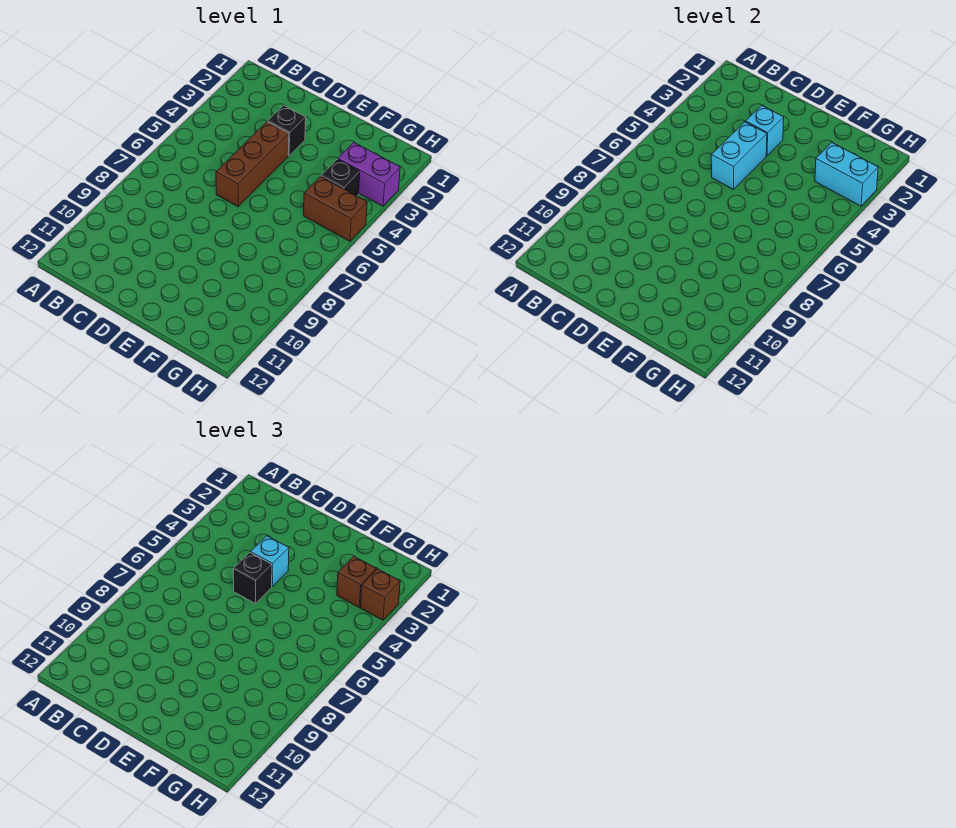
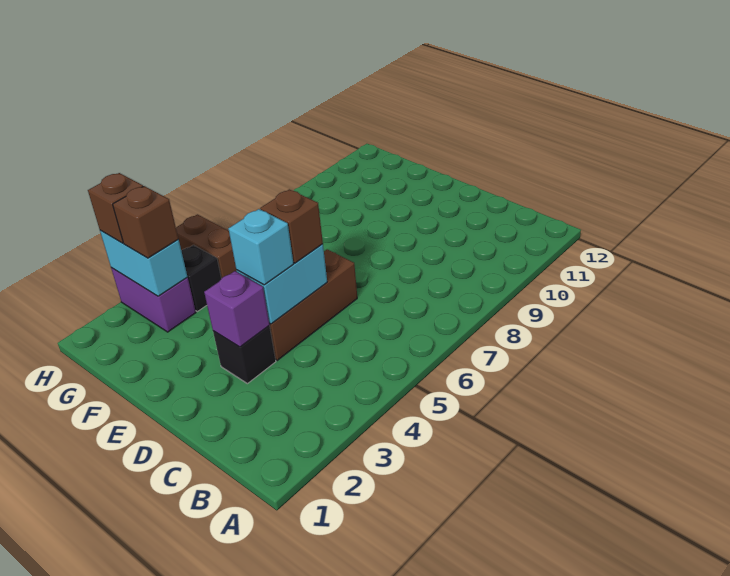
cyan brick D3 level 2 -> purple brick D3 level 2
black brick D5 level 3 -> brown brick D5 level 3

